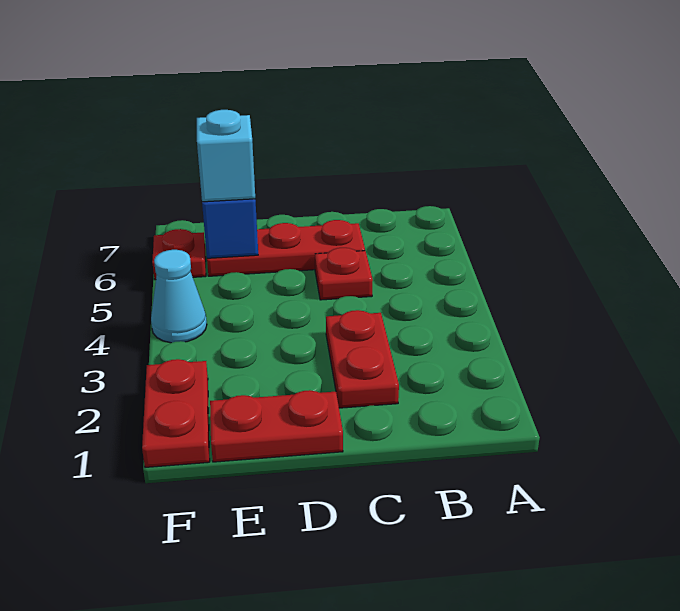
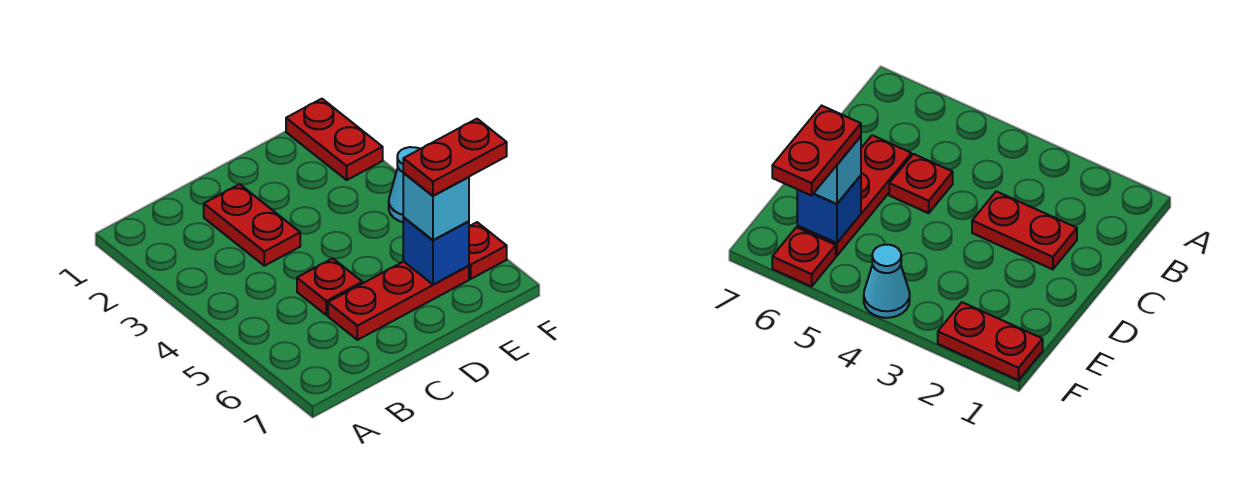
red plate D1:E1 level 1 -> red plate E6:F6 level 4

